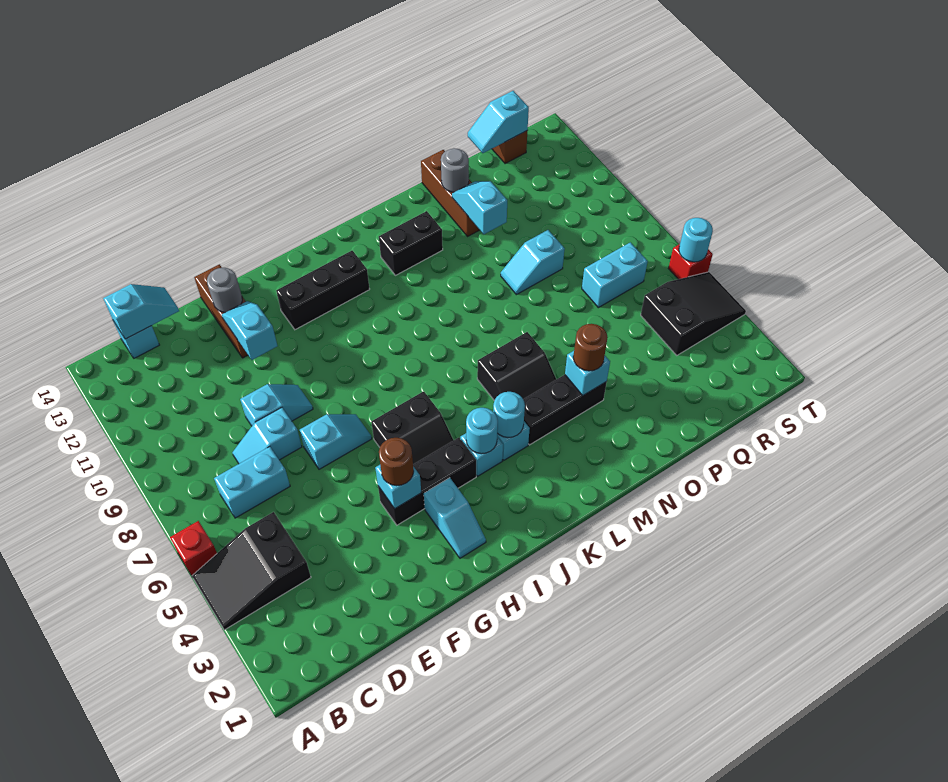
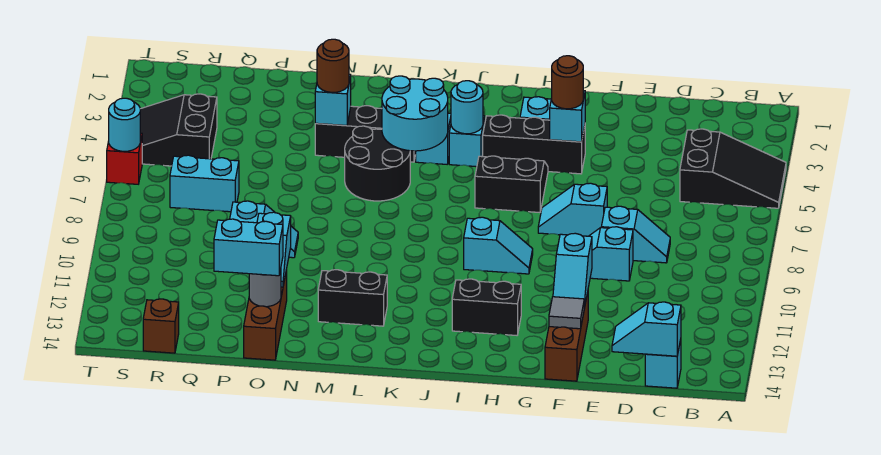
red brick A6 level 1 -> none
cyan brick C7:D7 level 1 -> cyan brick O13:P13 level 3
grey round brick F13 level 2 -> grey tile F13 level 2
black brick H12:J12 level 1 -> black brick H12:I12 level 1
cyan round brick K4 level 2 -> cyan round brick K4:L5 level 2
black slope L5:M6 level 1 top 6 -> black round brick L5:M6 level 1
cyan slope Q14:R14 level 2 top R -> cyan slope H9:I9 level 1 top I

